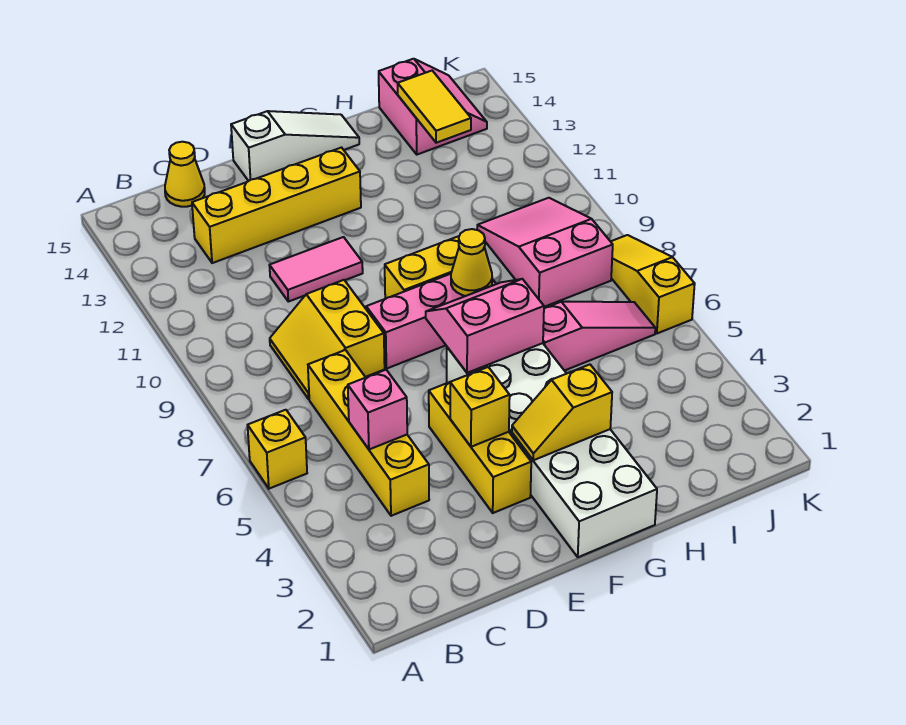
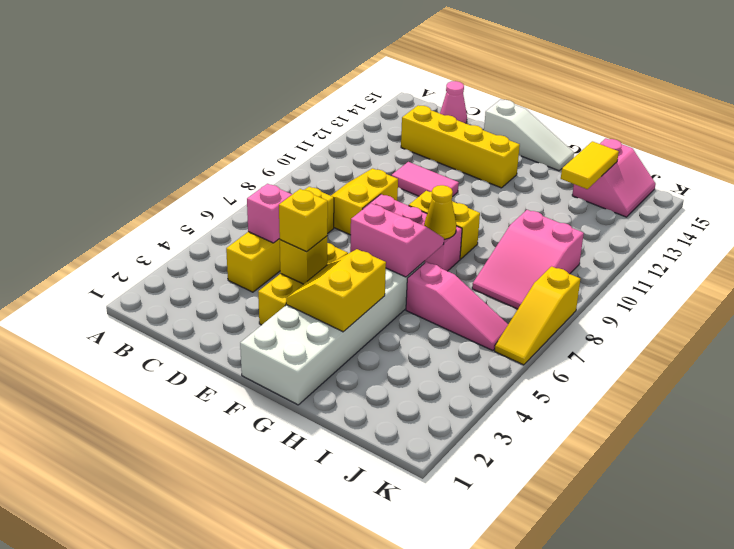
yellow brick A6 level 1 -> yellow brick E4 level 3
yellow cone C15 level 1 -> pink cone C15 level 1
yellow slope F3:G3 level 2 top G -> yellow slope F3:G4 level 2 top G
pink slope I8:J10 level 1 top 8 -> pink slope I8:J10 level 1 top 10
yellow slope K6:K8 level 1 top 6 -> yellow slope K6:K8 level 1 top 8

